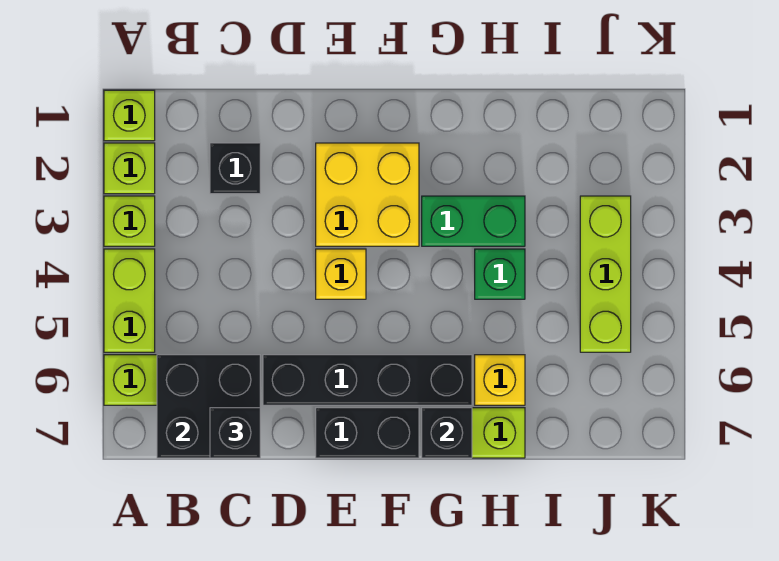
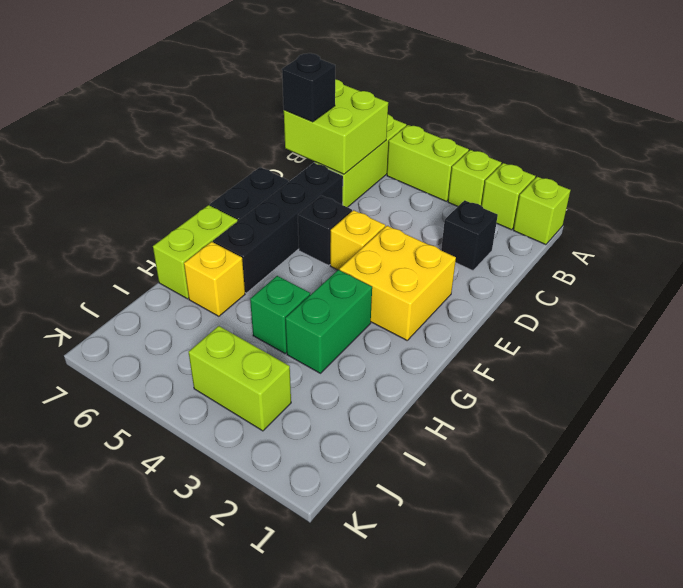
black brick B6:C7 level 2 -> lime brick B6:C7 level 2
black brick G7 level 2 -> black brick E5 level 1
lime brick J3:J5 level 1 -> lime brick J3:J4 level 1

